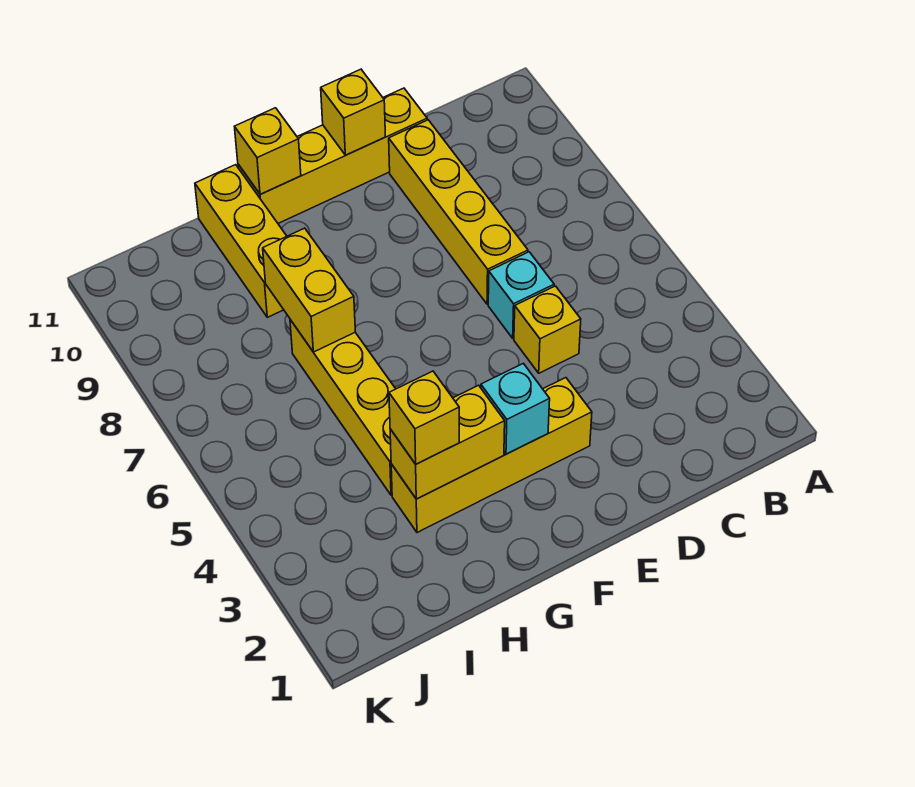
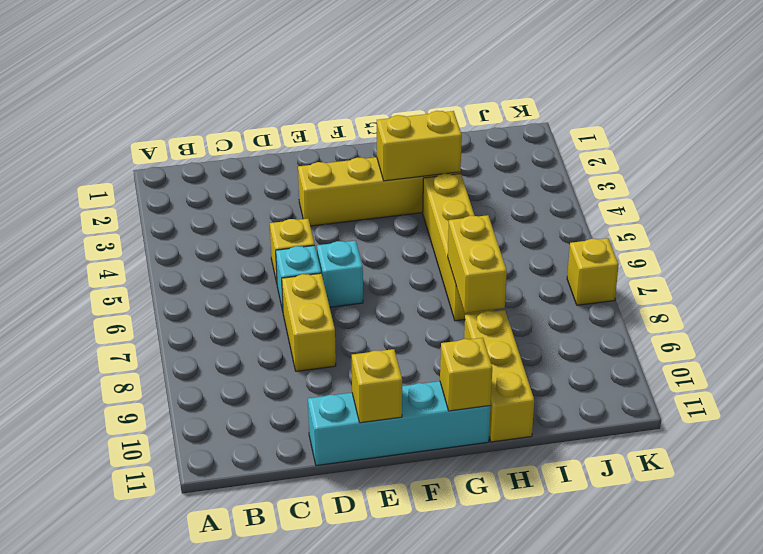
yellow brick D7:D10 level 1 -> yellow brick D7:D8 level 1
yellow brick D11:G11 level 1 -> cyan brick D11:G11 level 1
cyan brick F3 level 2 -> cyan brick E6 level 1
yellow brick H3 level 3 -> yellow brick K7 level 1

